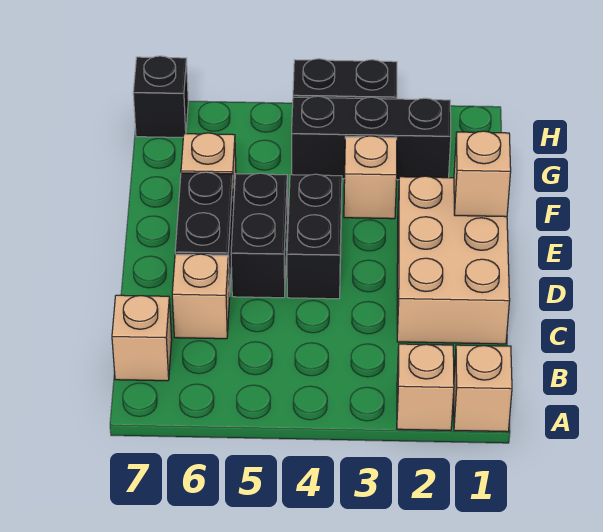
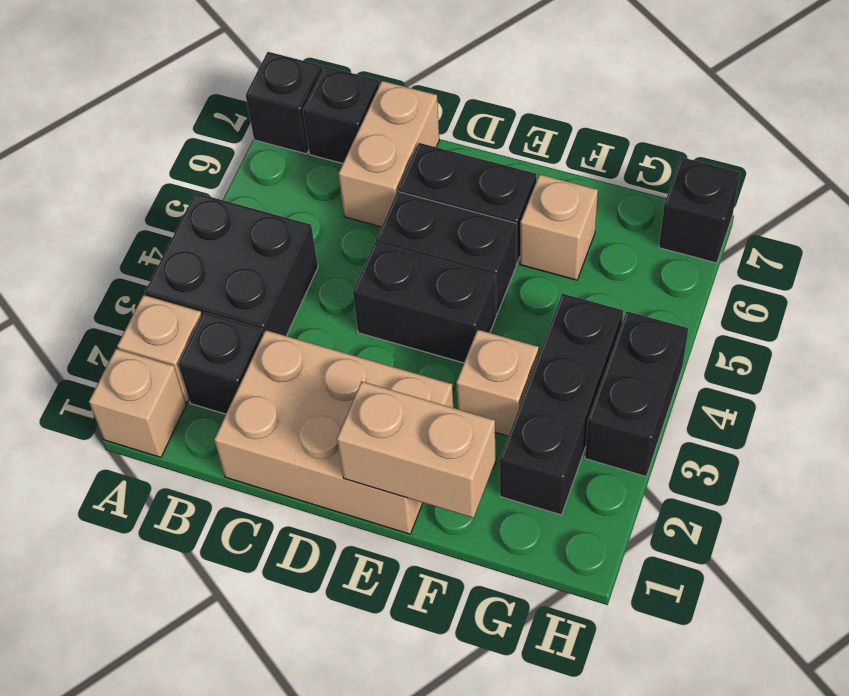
none -> black brick A3:B4 level 1
none -> black brick A7 level 1
none -> black brick B2 level 1
tan brick B7 level 1 -> black brick B7 level 1
tan brick C6 level 1 -> tan brick C6:C7 level 1
tan brick E1 level 2 -> tan brick E1:F1 level 2

